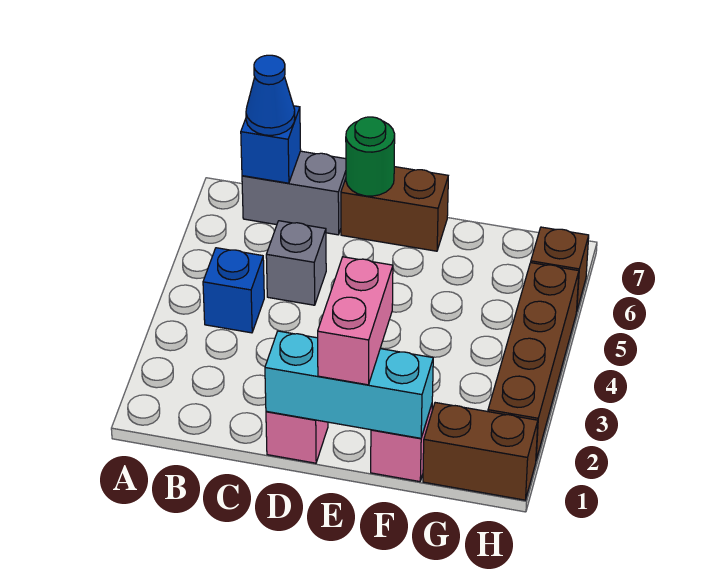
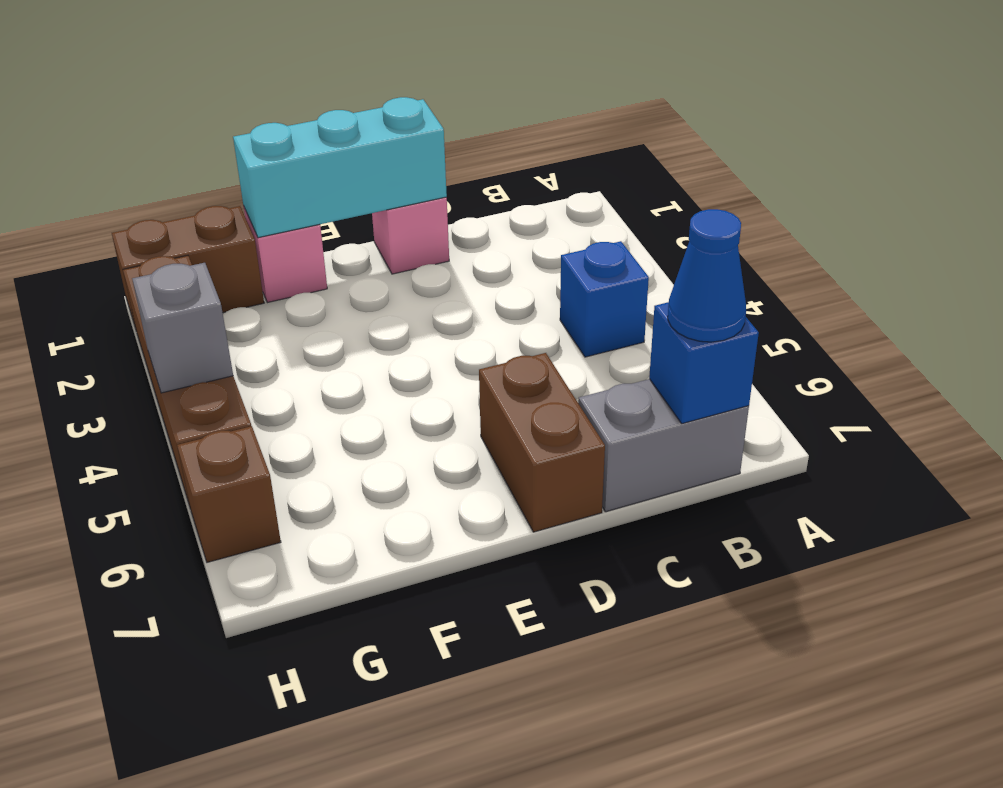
grey brick C5 level 1 -> grey brick H4 level 2
brown brick D7:E7 level 1 -> brown brick D6:D7 level 1
green round brick D7 level 2 -> none
pink brick E1:E2 level 3 -> none

